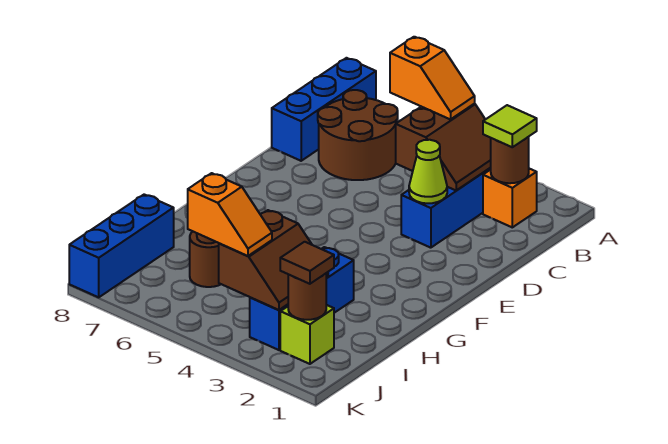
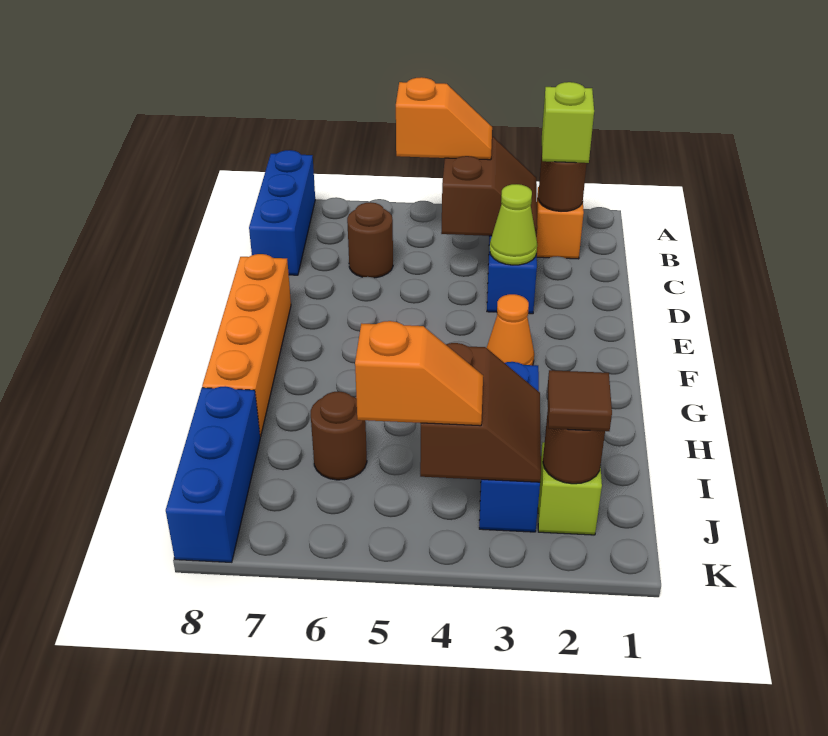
lime tile B2 level 3 -> lime brick B2 level 3
brown round brick B6:C7 level 1 -> brown round brick C6 level 1
none -> orange brick E8:H8 level 1
none -> orange cone F3 level 1

